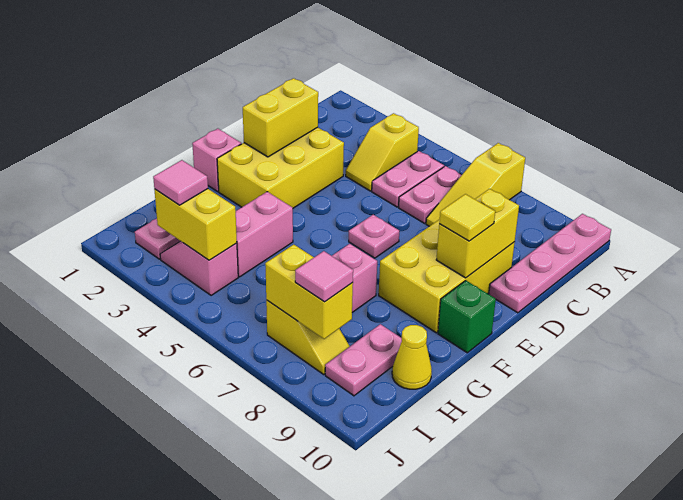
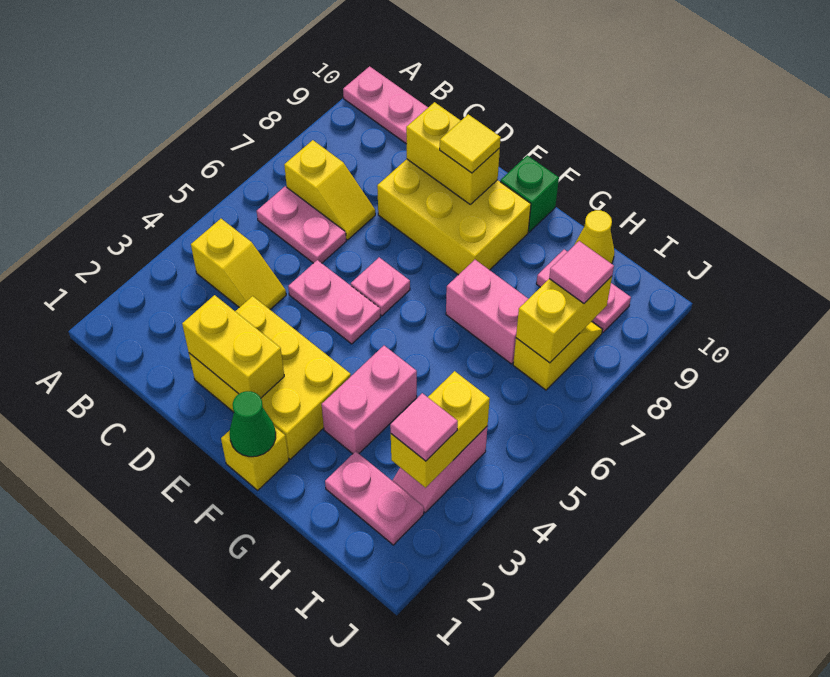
yellow slope A7:C7 level 1 top A -> yellow slope B7:C7 level 1 top B
pink plate B5:C5 level 1 -> pink plate D5:E5 level 1
pink brick F1 level 1 -> yellow brick F1 level 1
none -> green cone F1 level 2
pink brick G4:H4 level 1 -> pink brick G3:G4 level 1

